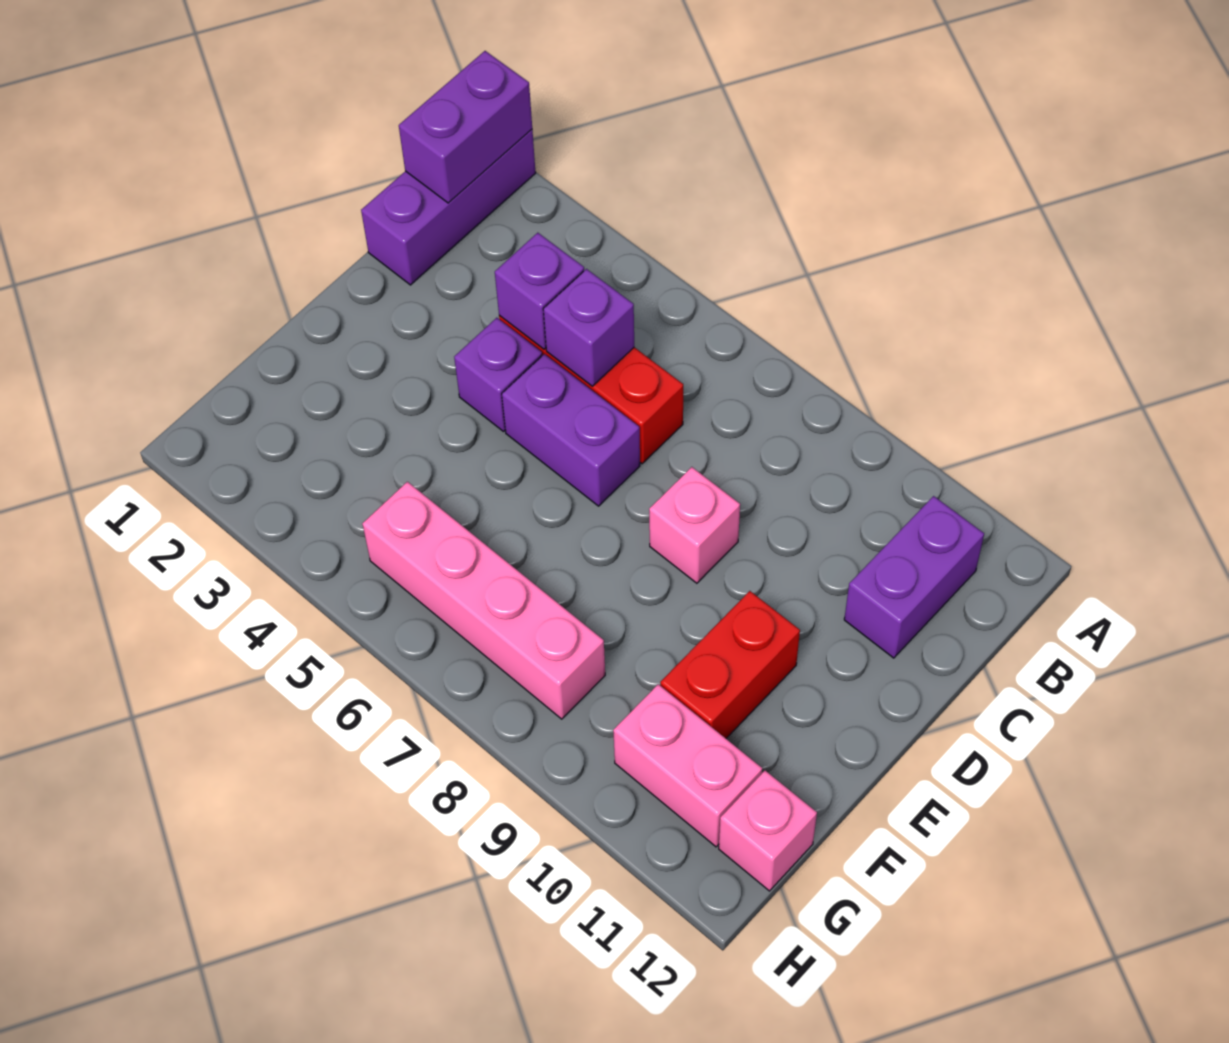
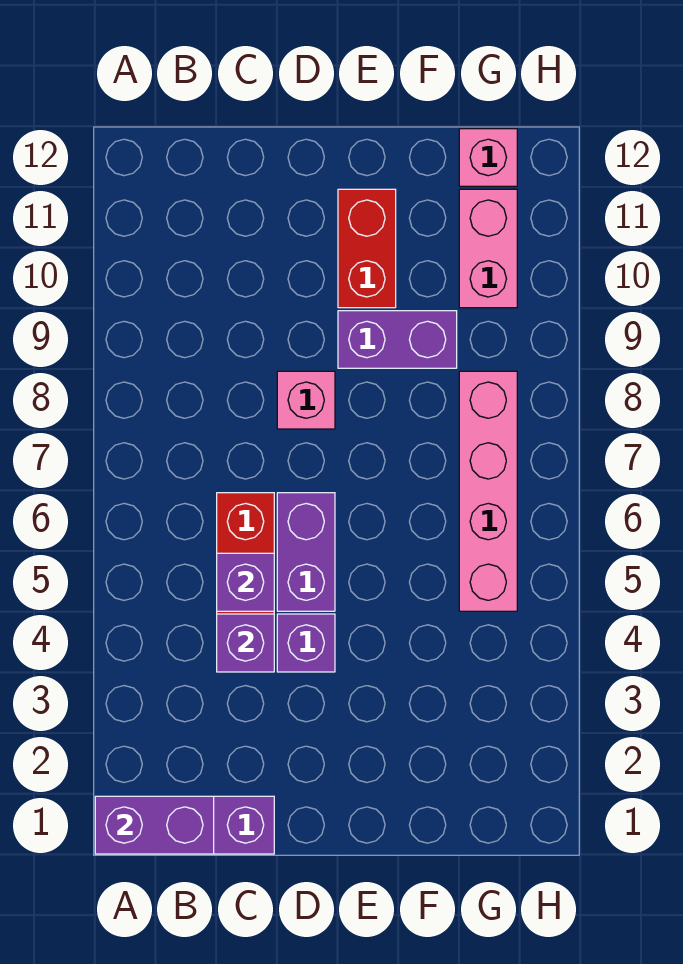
purple brick B11:C11 level 1 -> purple brick E9:F9 level 1
red brick E10:F10 level 1 -> red brick E10:E11 level 1

